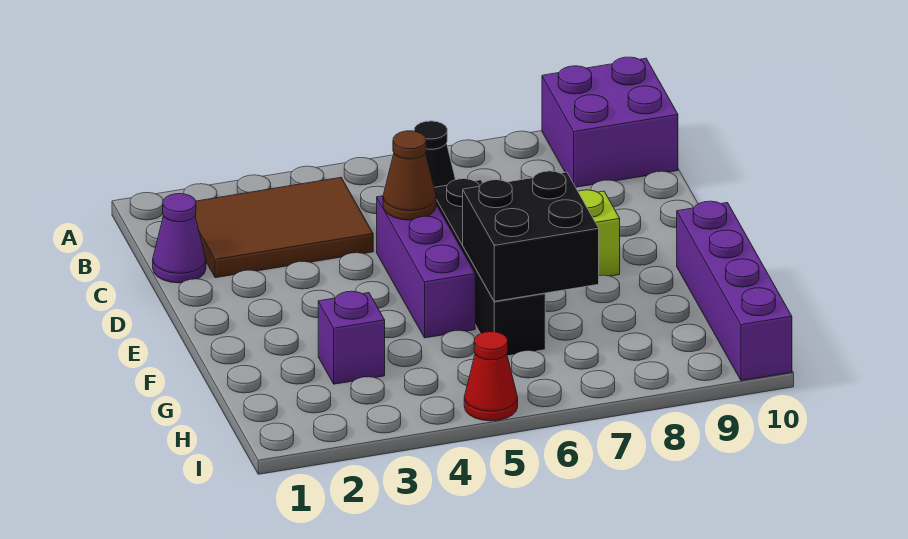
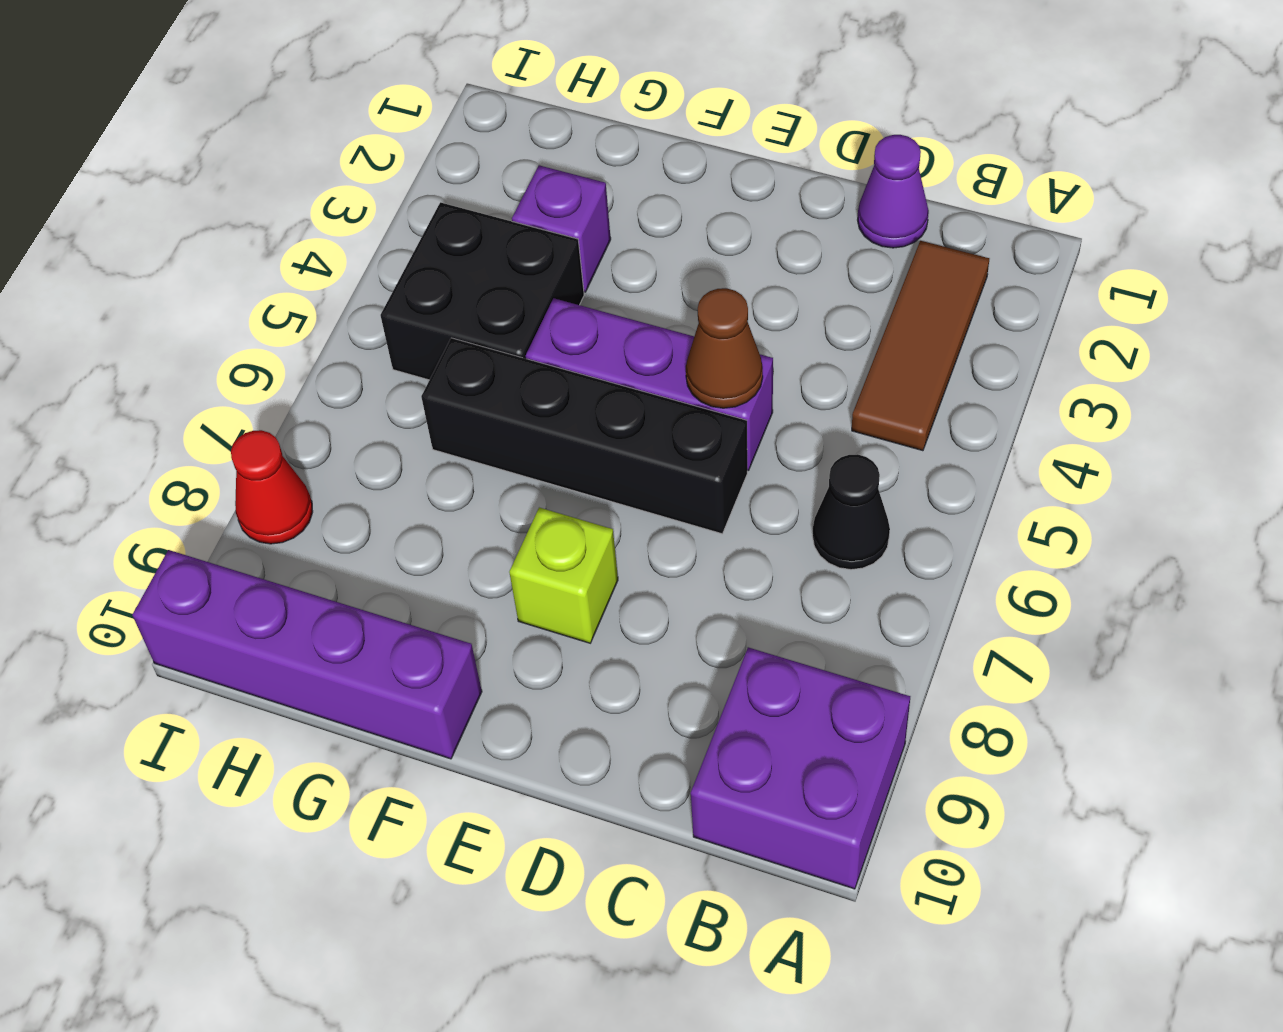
brown tile B2:C4 level 1 -> brown tile B2:B4 level 1
black brick F6:G7 level 2 -> black brick G4:H5 level 1
red cone I5 level 1 -> red cone I8 level 1

